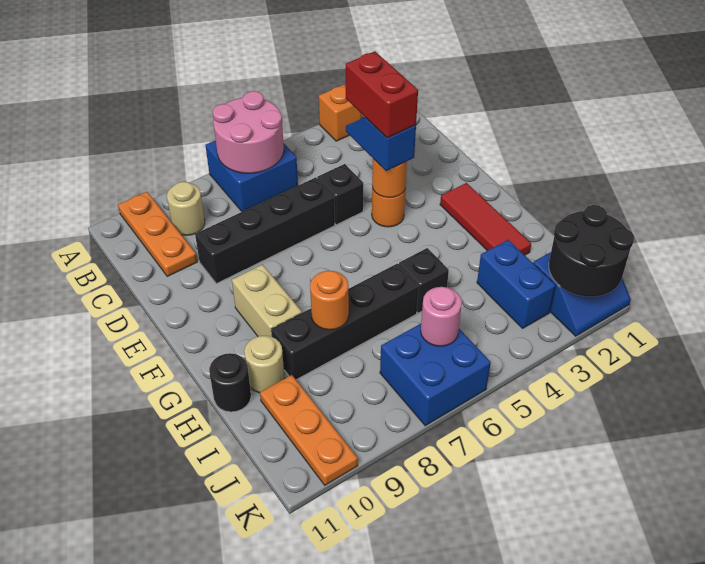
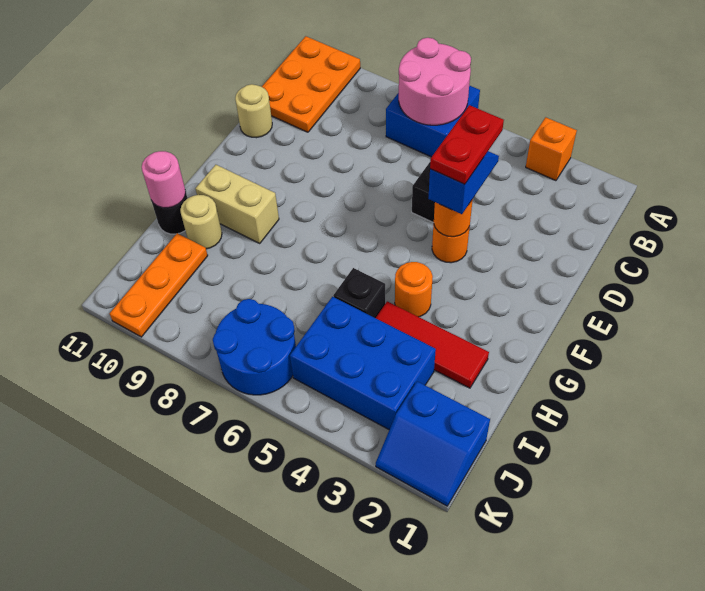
orange plate A10:C10 level 1 -> orange plate A10:C11 level 1
tan round brick B9 level 1 -> tan round brick D11 level 1
red brick D4:E4 level 4 -> red plate D4:E4 level 4
black brick D6:D9 level 1 -> none
red tile F2:H2 level 1 -> red tile H2:H4 level 1
tan brick F9:G9 level 1 -> tan brick G9:G10 level 1
black brick H6:H9 level 1 -> none
orange round brick H8 level 2 -> orange round brick G4 level 1
blue brick I3:J3 level 1 -> blue brick I3:J5 level 1
black round brick J1:K2 level 2 -> none
blue brick J6:K7 level 1 -> blue round brick J6:K7 level 1
pink round brick J6 level 2 -> pink round brick H11 level 2

